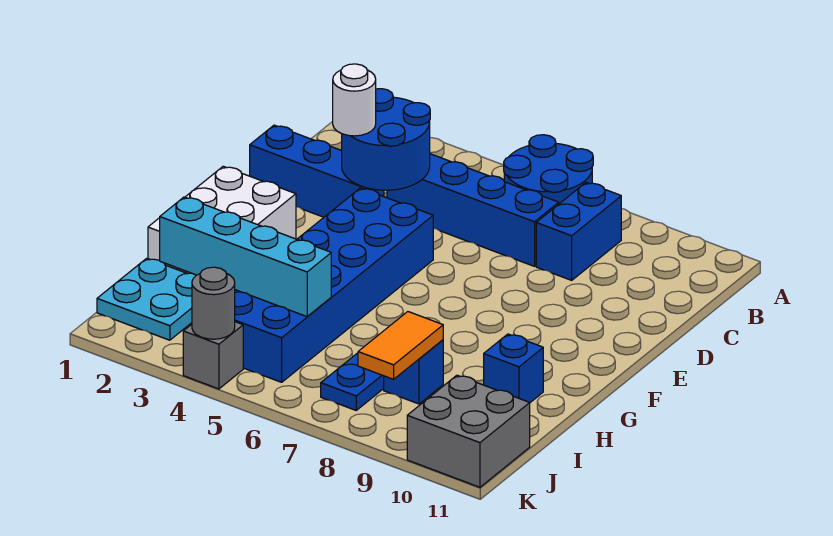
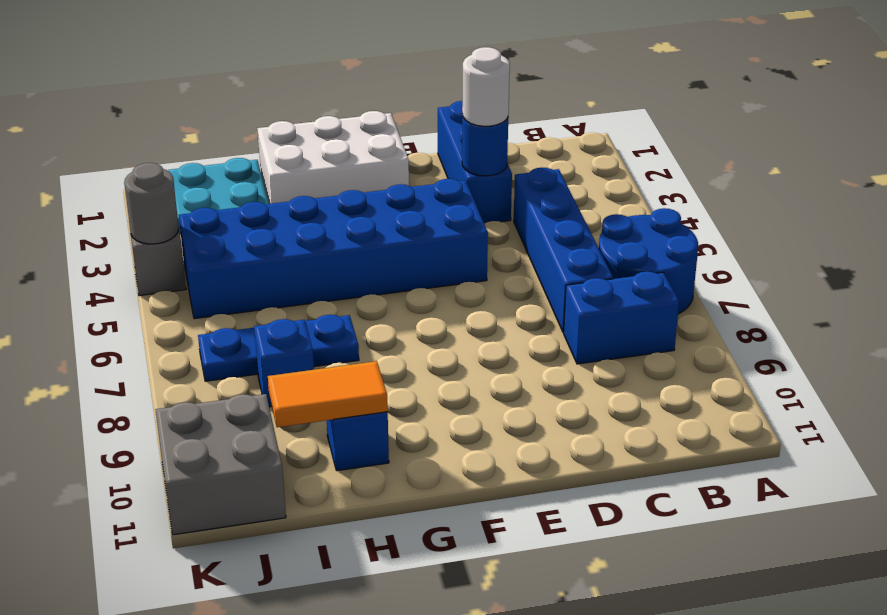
blue round brick C3:D4 level 2 -> blue round brick D3 level 2
cyan brick I2:I5 level 2 -> none
orange tile I8:J8 level 2 -> orange tile H10:I10 level 2

